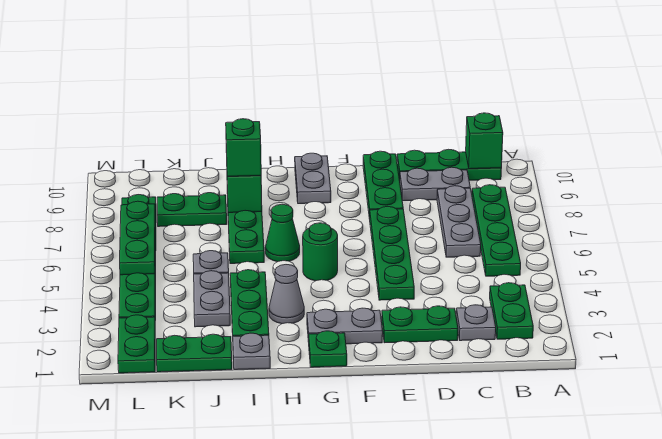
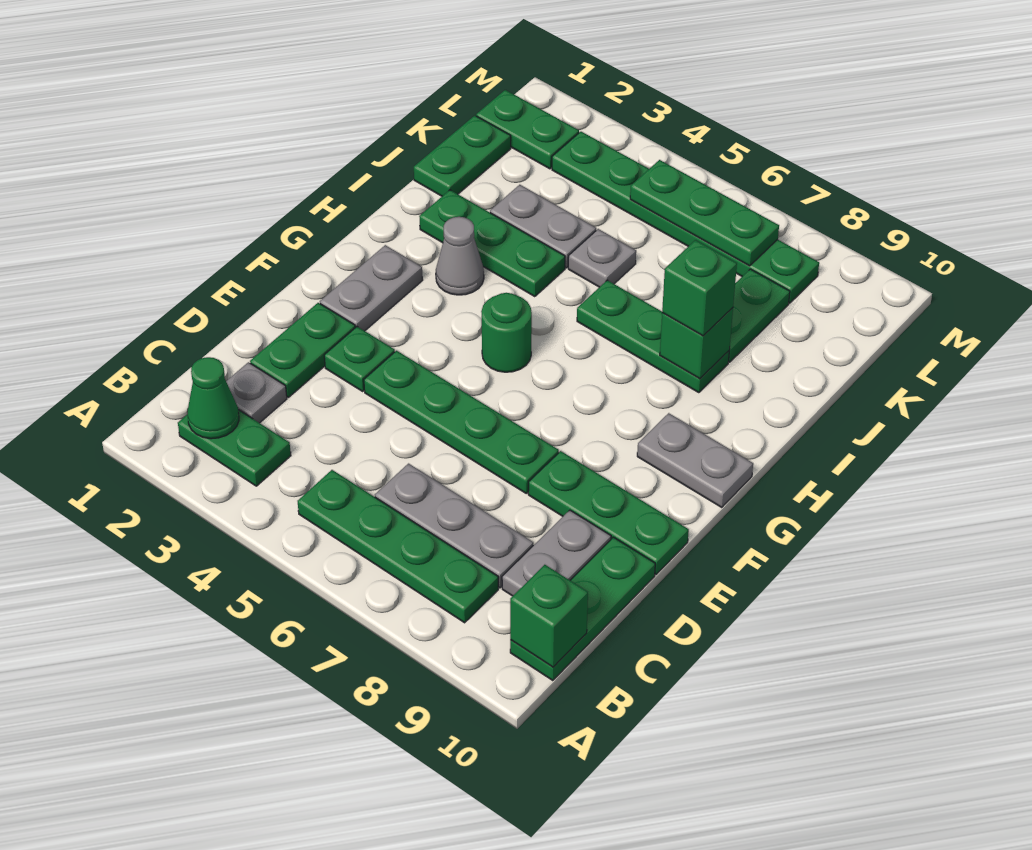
green plate G1 level 1 -> green plate E3 level 1
green cone H6 level 1 -> green cone B2 level 2
grey plate I1 level 1 -> none

